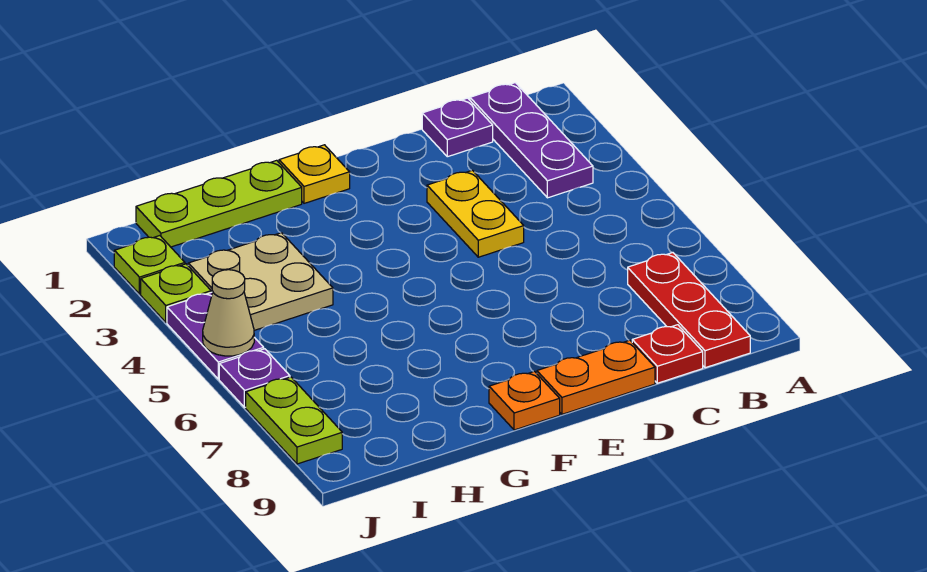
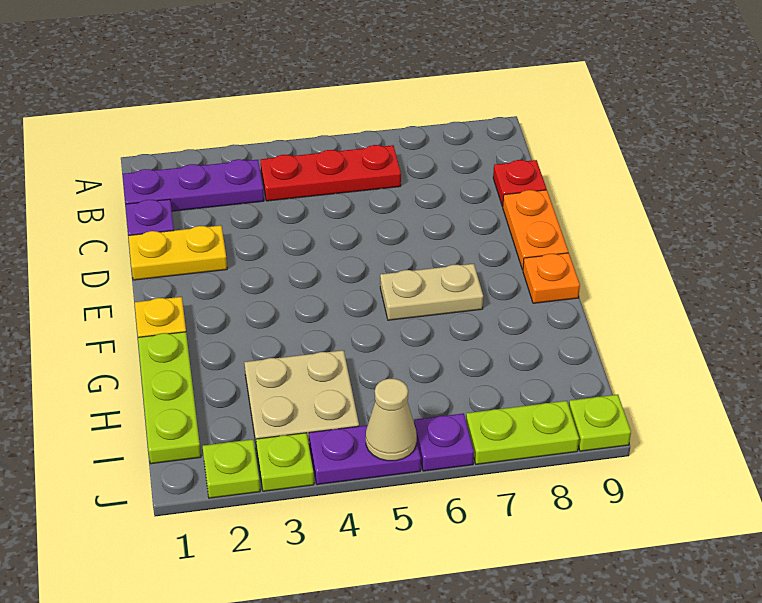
red plate B7:B9 level 1 -> red plate B4:B6 level 1
yellow plate D3:D4 level 1 -> yellow plate D1:D2 level 1
none -> tan plate F6:F7 level 1
none -> lime plate J9 level 1

